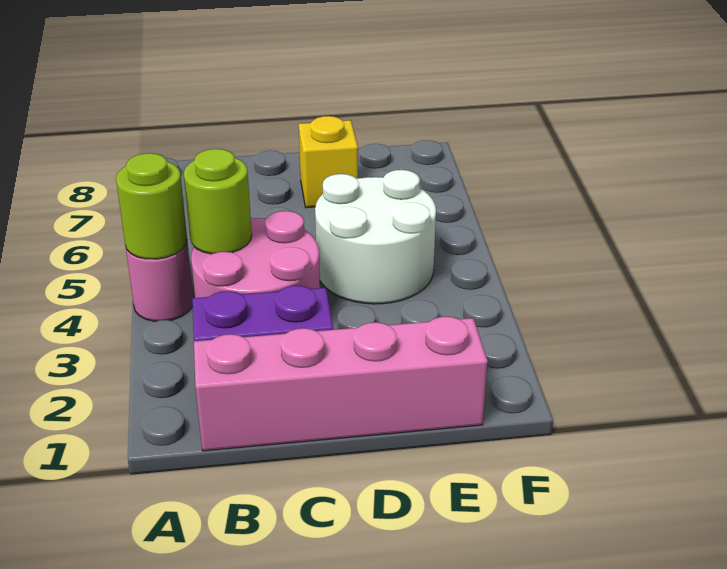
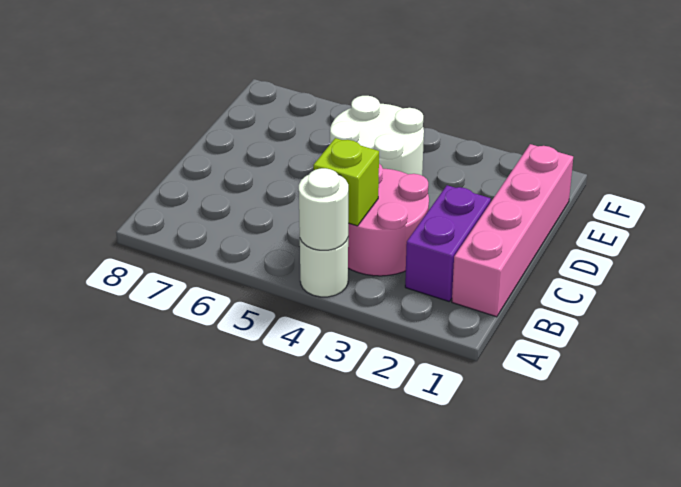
pink round brick A4 level 1 -> white round brick A4 level 1
lime round brick A4 level 2 -> white round brick A4 level 2
lime round brick B4 level 2 -> lime brick B4 level 2
yellow brick D7 level 1 -> none

